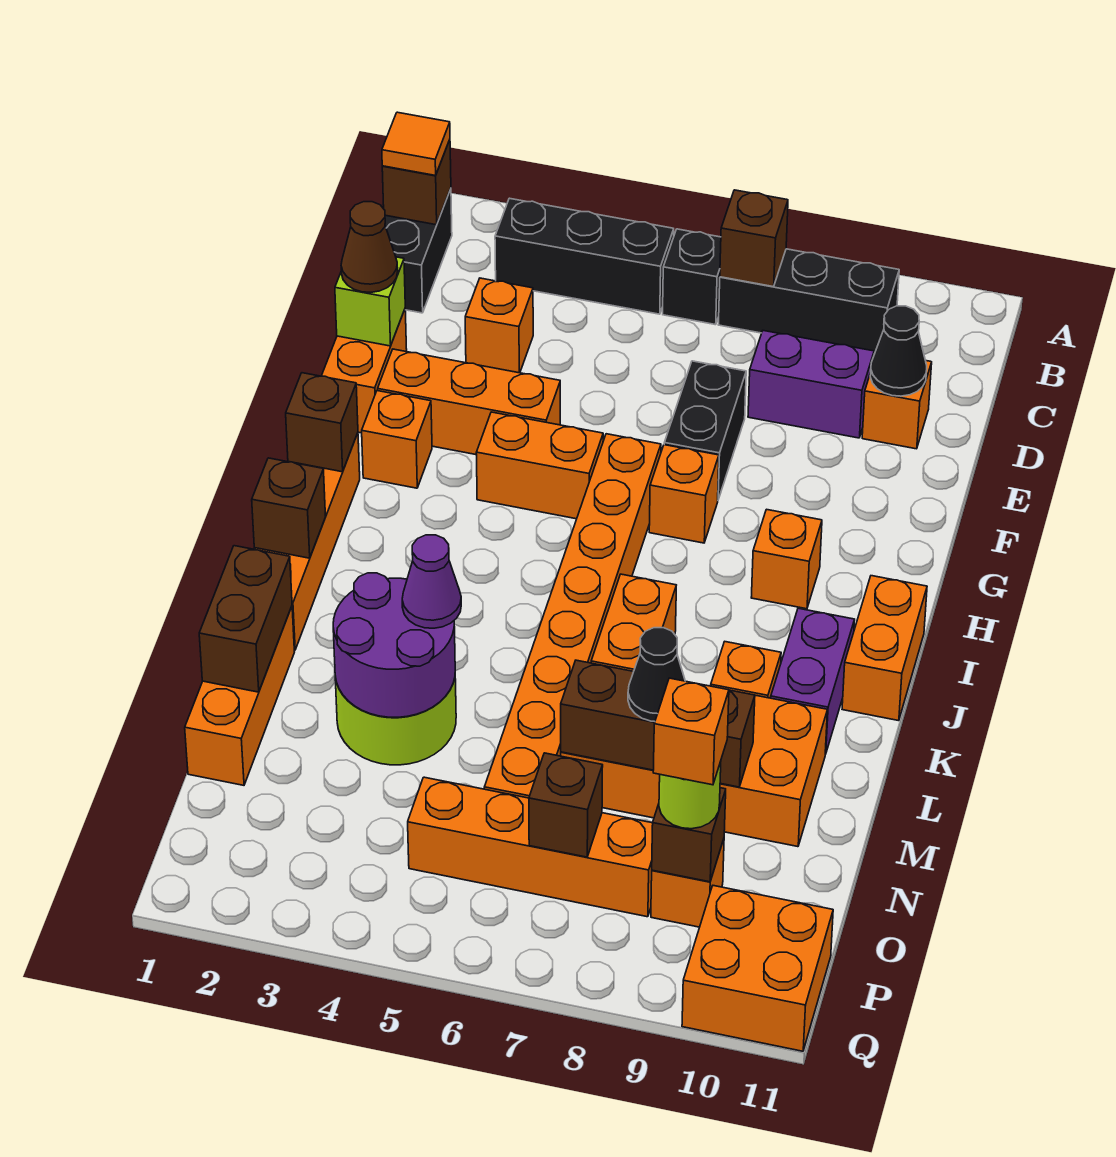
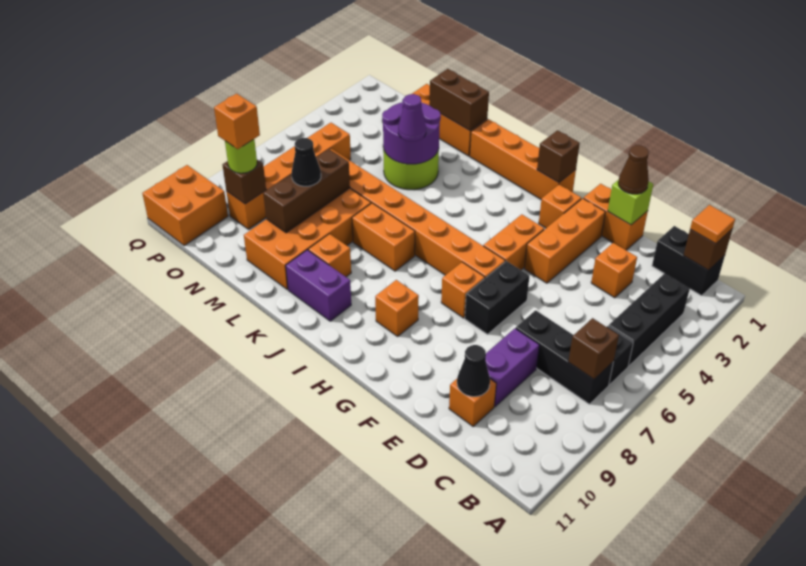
black brick B7:B9 level 1 -> black brick B7:D7 level 1
black brick E7:F7 level 1 -> black brick F6:F7 level 1
orange brick I11:J11 level 1 -> none
brown brick J1 level 2 -> none
brown brick O7 level 2 -> none

